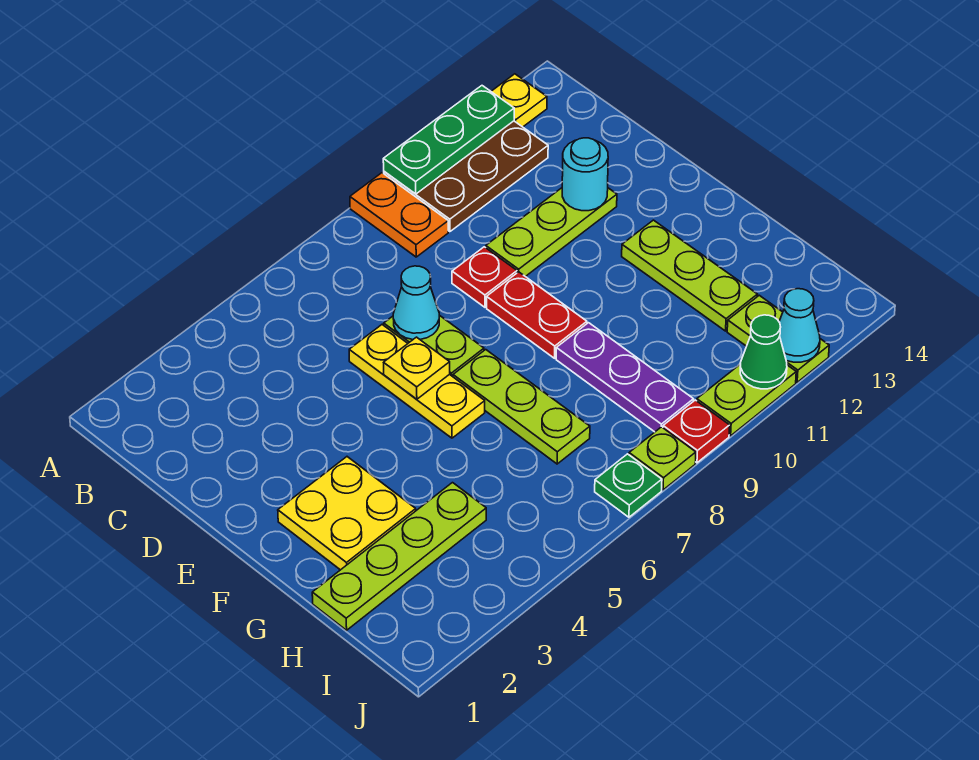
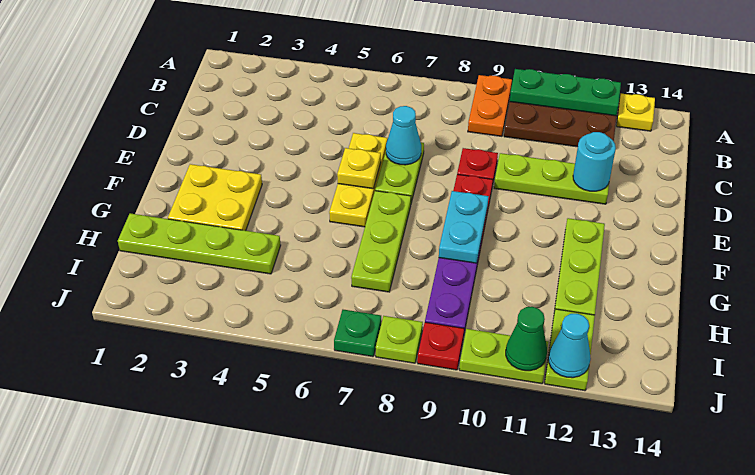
none -> cyan plate F9:G9 level 2

